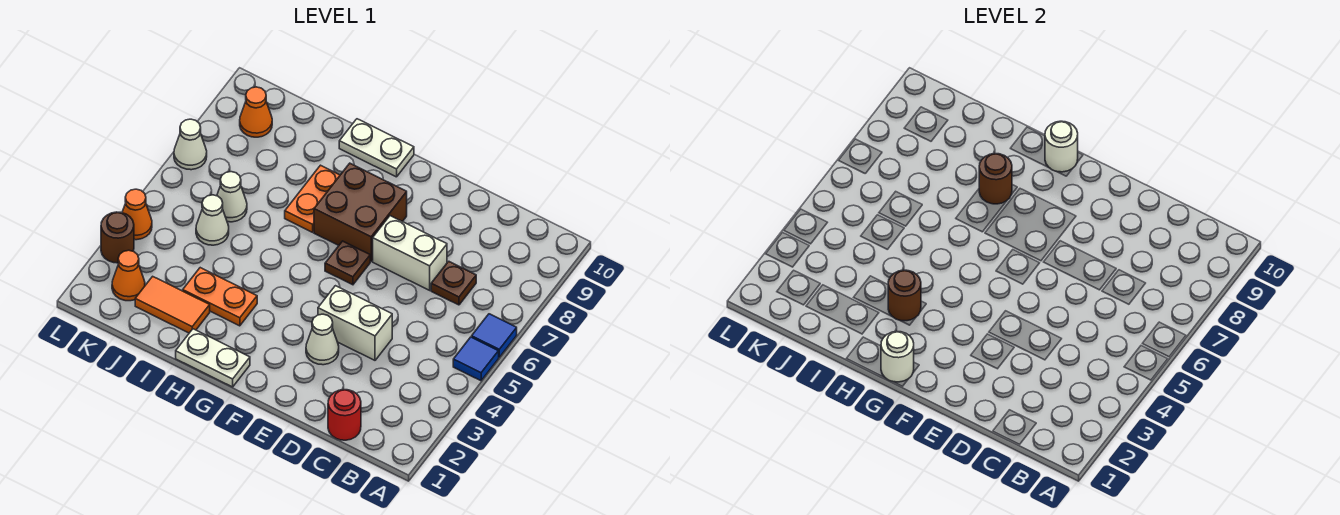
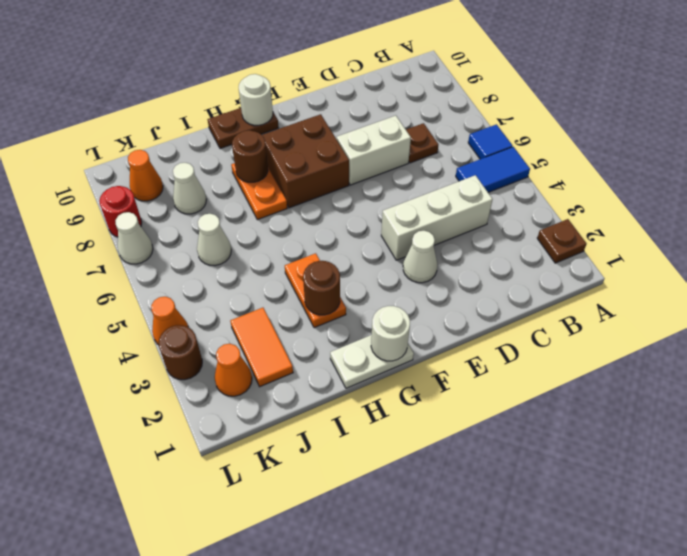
blue tile A5 level 1 -> blue tile A5:B5 level 1
red round brick C1 level 1 -> red round brick L8 level 1
white brick D4:E4 level 1 -> white brick C4:E4 level 1
brown plate F6 level 1 -> brown plate A2 level 1
white plate G10:H10 level 1 -> brown plate G10:H10 level 1
orange plate H3:I3 level 1 -> orange plate H3:H4 level 1
orange tile I2:J2 level 1 -> orange tile J2:J3 level 1
white cone J5 level 1 -> white cone J8 level 1

